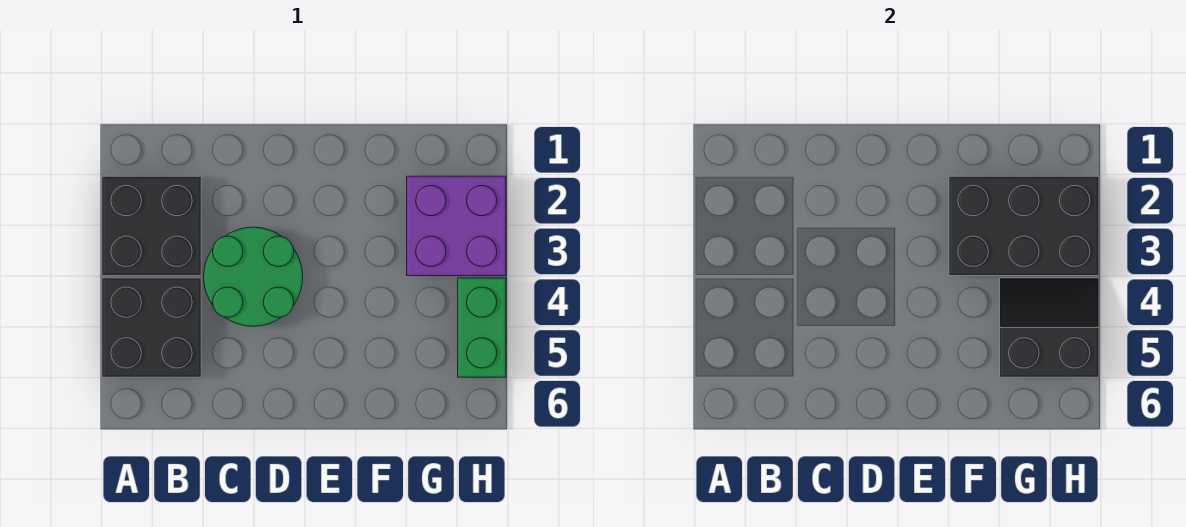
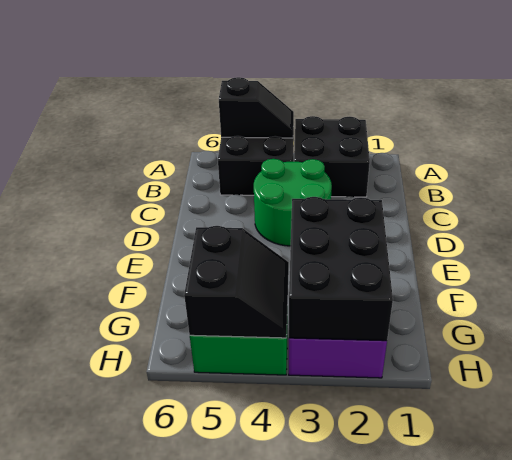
none -> black slope A4:A5 level 2 top 5

